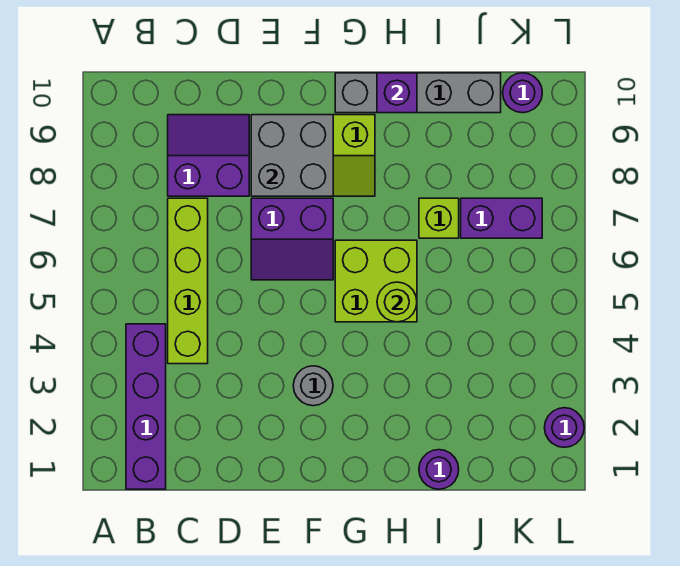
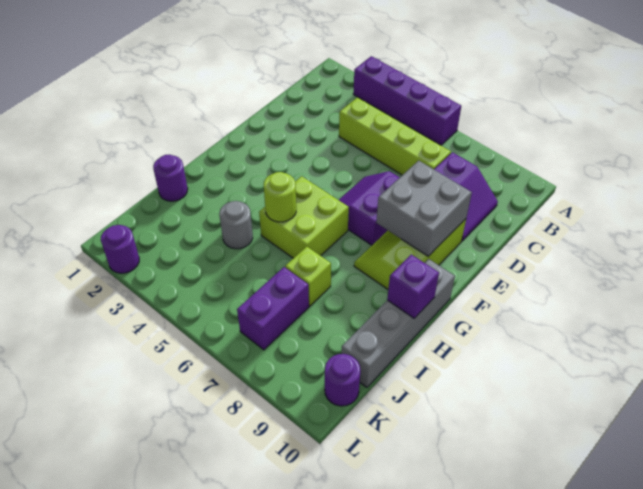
purple brick B1:B4 level 1 -> purple brick A3:A6 level 1
grey round brick F3 level 1 -> grey round brick I4 level 1

